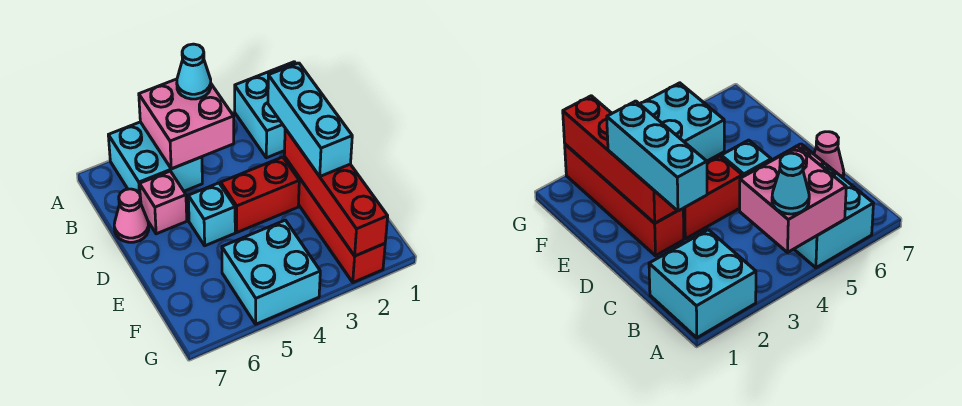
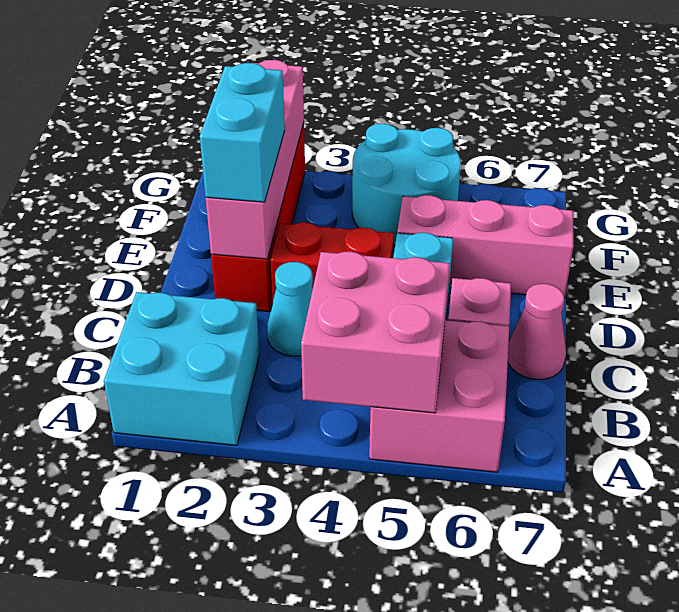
cyan cone A4 level 3 -> cyan cone C3 level 1
cyan brick A5:B6 level 1 -> pink brick A5:B6 level 1
cyan brick C2:E2 level 3 -> cyan brick D2:E2 level 3
red brick D2:G2 level 2 -> pink brick D2:G2 level 2
none -> pink brick E5:E7 level 1
cyan brick F4:G5 level 1 -> cyan round brick F4:G5 level 1

